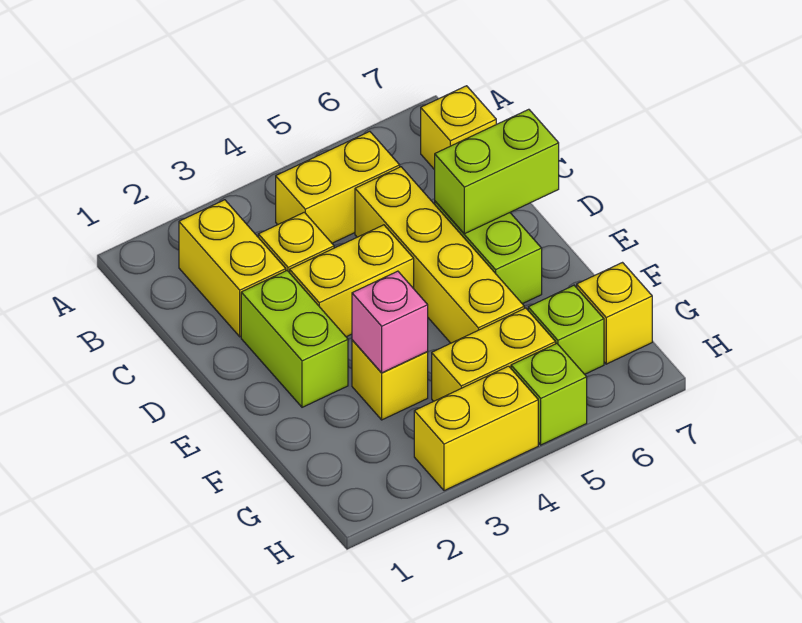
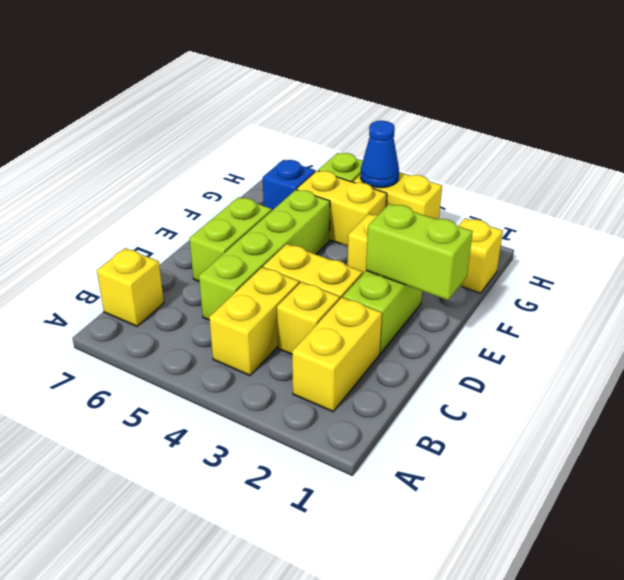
yellow brick B4:B5 level 1 -> yellow brick B4:C4 level 1
yellow brick C5:F5 level 1 -> lime brick C5:F5 level 1
lime brick D6:D7 level 2 -> lime brick E1:E2 level 2
pink brick F3 level 2 -> none
lime brick G6 level 1 -> blue brick G6 level 1
yellow brick G7 level 1 -> yellow brick G1 level 1
none -> blue cone H4 level 2

